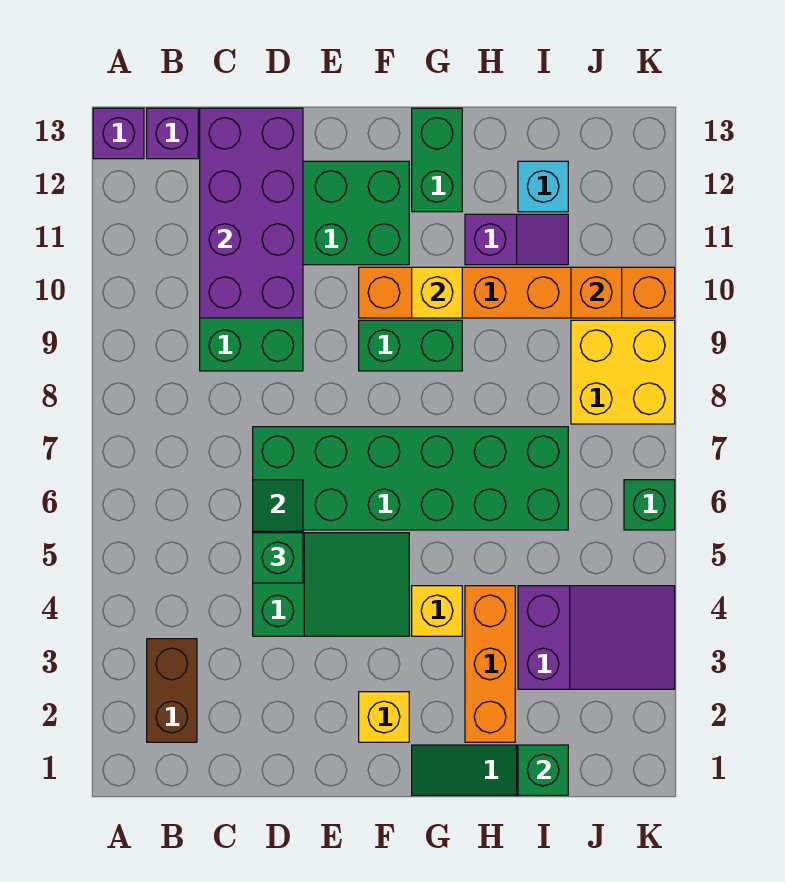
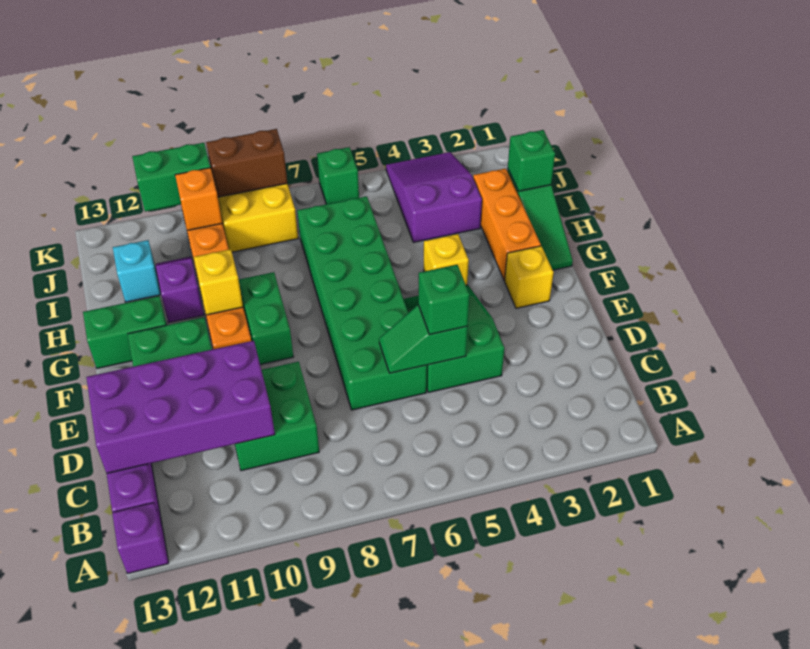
brown brick B2:B3 level 1 -> brown brick K8:K9 level 2
orange brick H2:H4 level 1 -> orange brick G2:I2 level 1
none -> green brick K10:K11 level 2

